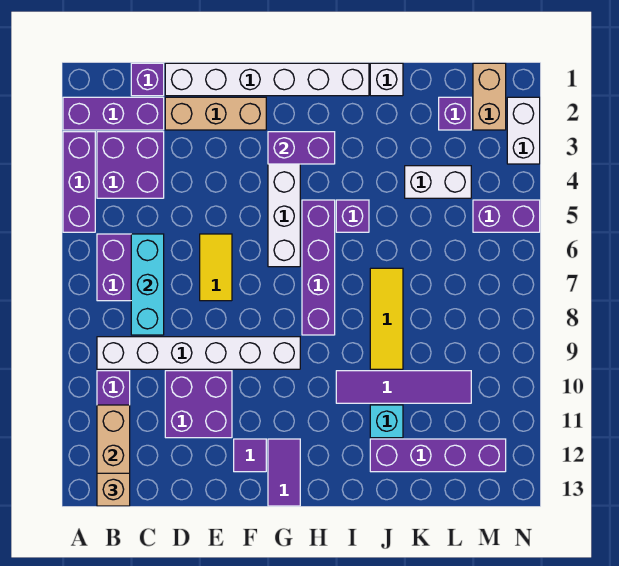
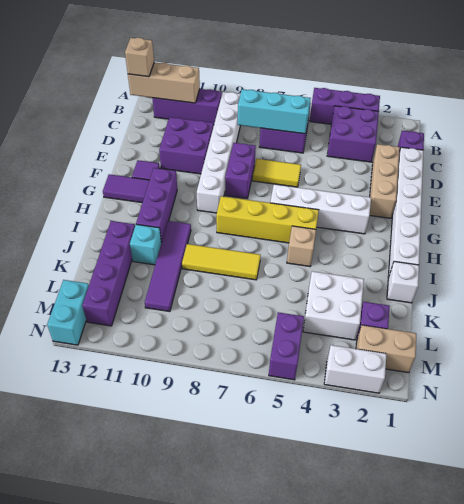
purple brick A2:C2 level 1 -> purple brick G11:I11 level 1
purple brick G3:H3 level 2 -> purple brick E8:F8 level 1
purple brick H5:H8 level 1 -> yellow brick H5:H8 level 1
purple brick I5 level 1 -> tan brick I5 level 1
white brick K4:L4 level 1 -> white brick K3:L4 level 1
none -> cyan brick M13:N13 level 1

